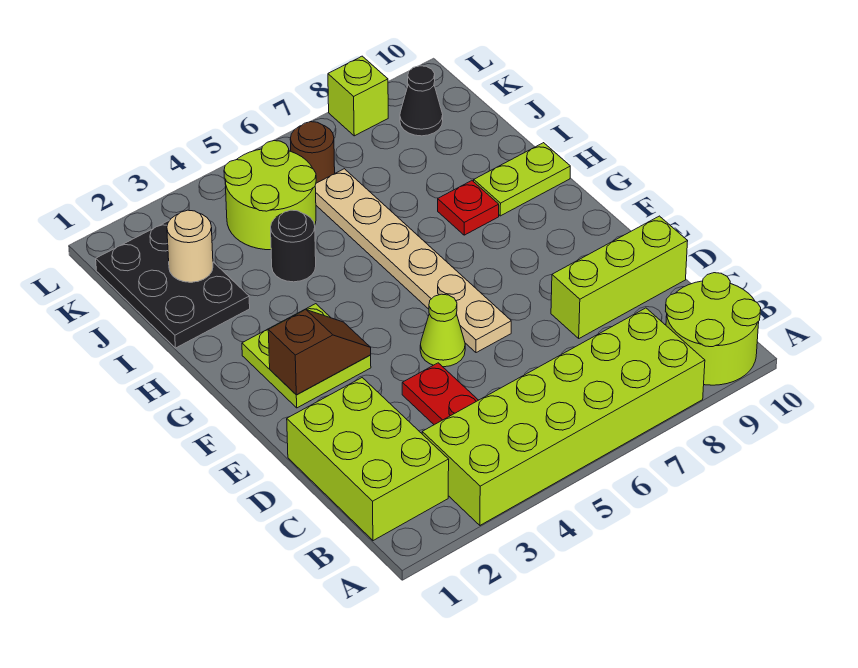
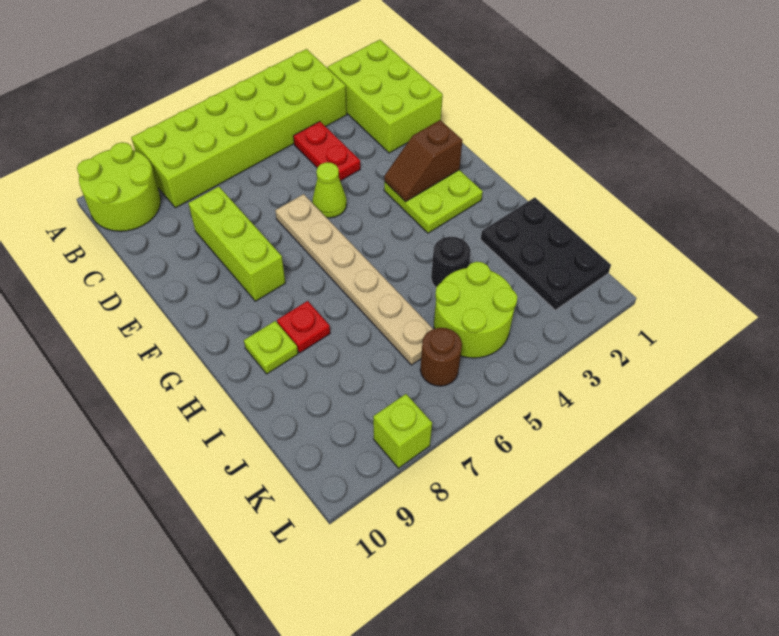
lime brick D8:D10 level 1 -> lime brick D8:F8 level 1
lime plate H9:H10 level 1 -> lime plate H9 level 1
tan round brick J2 level 2 -> none
black cone K9 level 1 -> none

